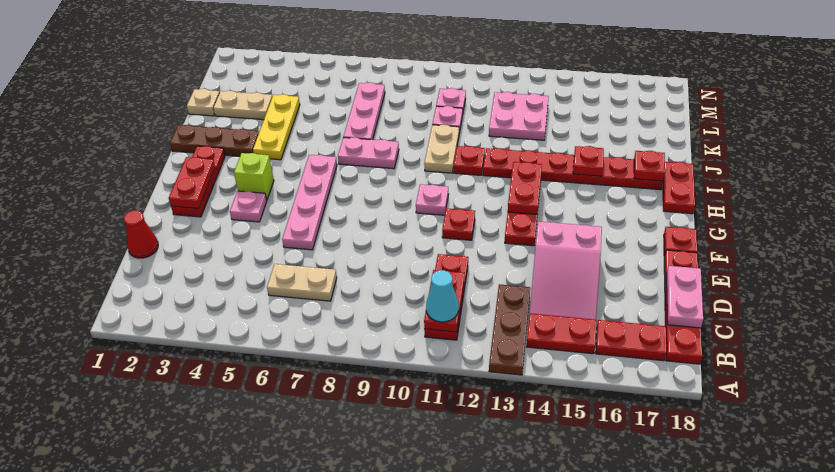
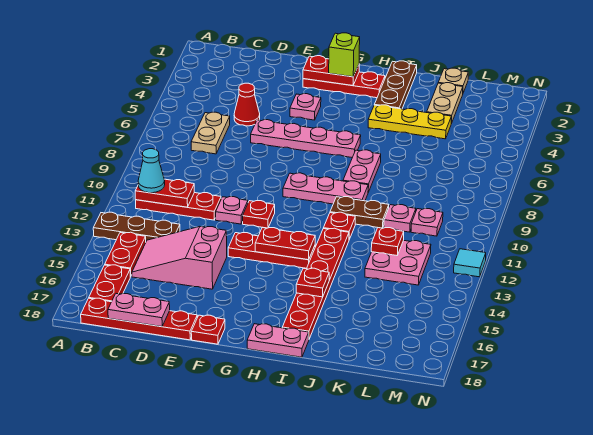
red cone D1 level 1 -> red cone D5 level 1
lime brick G4 level 1 -> lime brick G2 level 3
pink plate G10 level 1 -> pink plate E11 level 1
red plate H18:I18 level 1 -> pink plate H18:I18 level 1
tan plate I10:J10 level 1 -> brown plate I10:J10 level 1
red plate I17 level 2 -> red plate K12 level 2
pink plate J7:L7 level 1 -> pink plate G9:I9 level 1
none -> cyan tile N12 level 1

